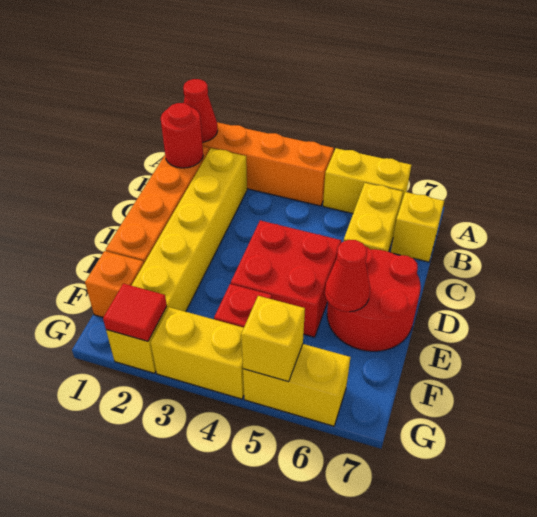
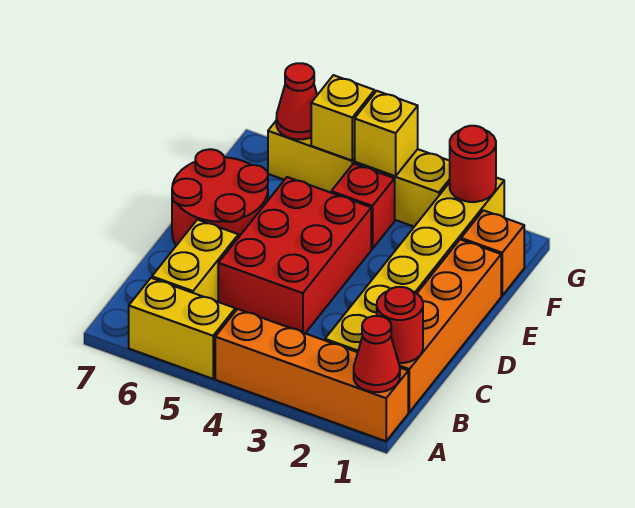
yellow brick B7 level 1 -> yellow brick G4 level 2
red brick D4:E5 level 1 -> red brick C4:E5 level 1
red cone E6 level 2 -> red cone G6 level 2
red tile G2 level 2 -> red round brick G2 level 2

